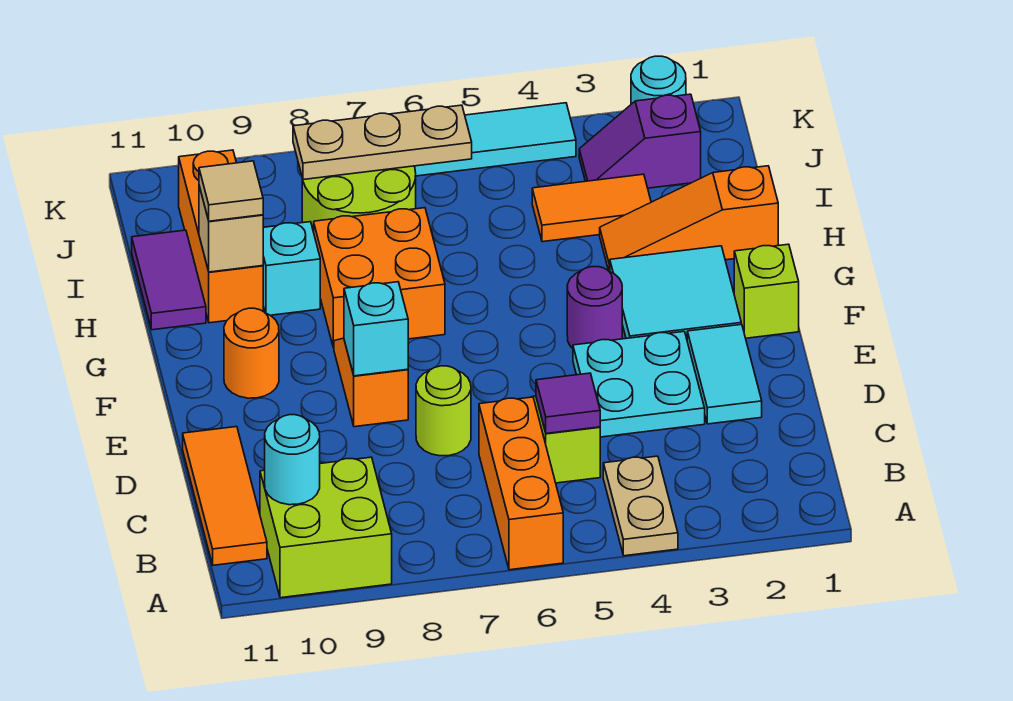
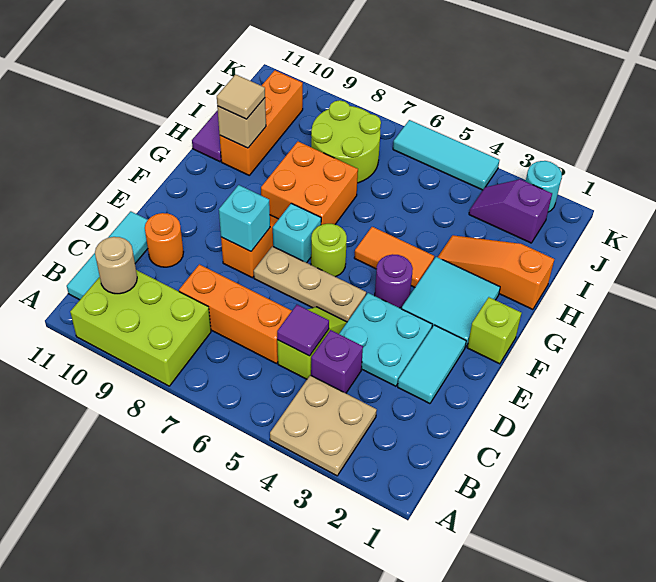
tan plate A4:B4 level 1 -> tan plate A3:B4 level 1
orange brick A6:C6 level 1 -> orange brick C6:C8 level 1
lime brick A9:B10 level 1 -> lime brick A8:B10 level 1
cyan round brick B10 level 2 -> tan round brick B10 level 2
orange tile B11:D11 level 1 -> cyan tile B11:D11 level 1
none -> purple brick C4 level 1
lime round brick D7 level 1 -> lime round brick F6 level 1
orange round brick F10 level 1 -> orange round brick D10 level 1
cyan brick H9 level 1 -> cyan brick F7 level 1
orange tile I3:I4 level 1 -> orange tile G4:G5 level 1
tan plate J6:J8 level 2 -> tan plate E5:E7 level 1

